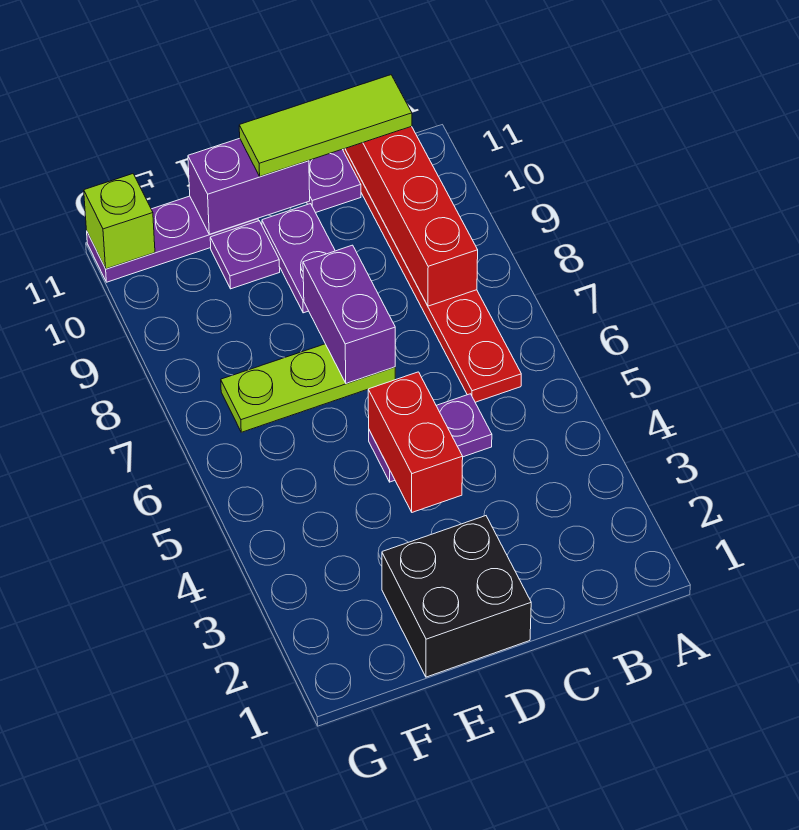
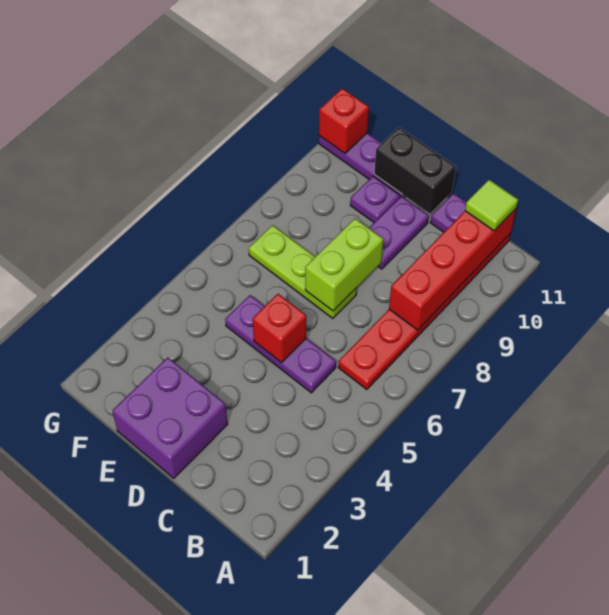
lime tile B11:D11 level 3 -> lime tile B11 level 3
purple plate C5:D5 level 1 -> purple plate C5:E5 level 1
black brick D1:E2 level 1 -> purple brick D1:E2 level 1
red brick D4:D5 level 2 -> red brick D5 level 2
purple brick D7:D8 level 2 -> lime brick D7:D8 level 2
purple brick D11:E11 level 2 -> black brick D11:E11 level 2
lime brick G11 level 2 -> red brick G11 level 2

